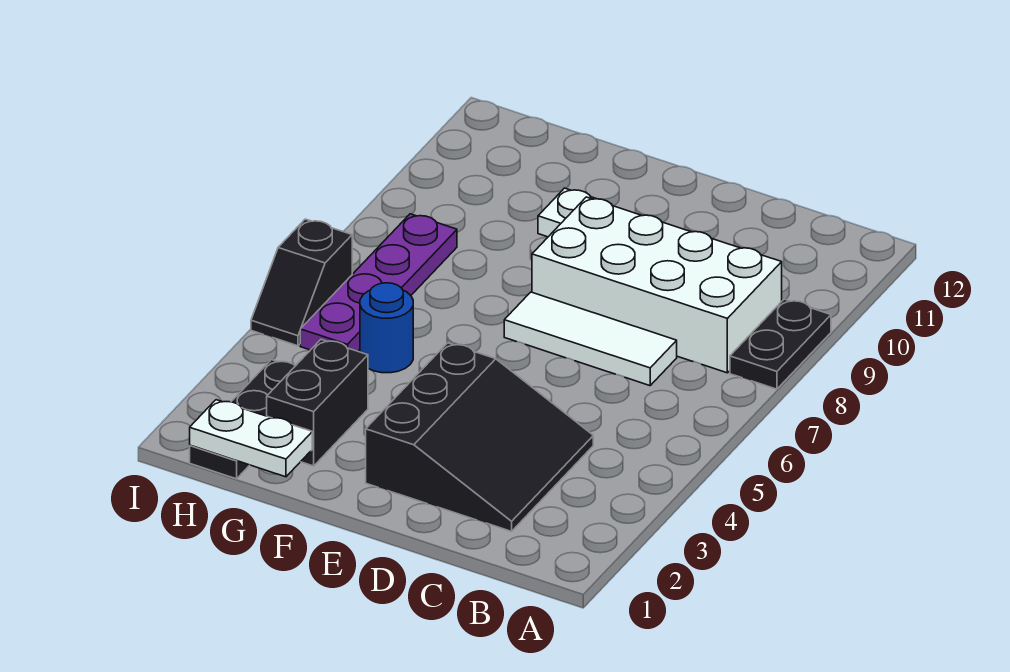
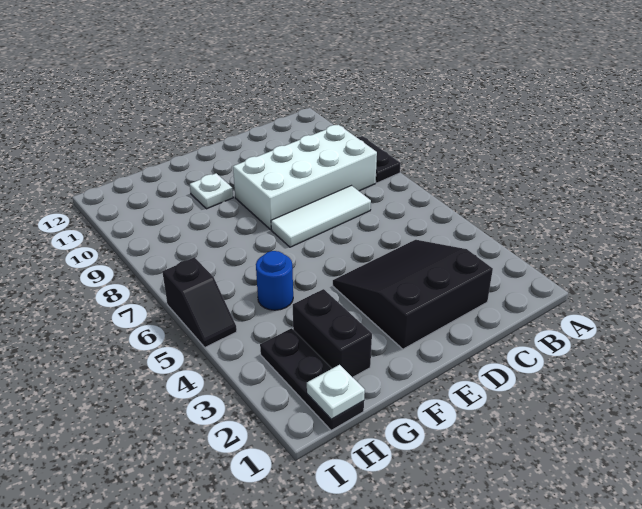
black slope C2:E4 level 1 top E -> black slope C2:E4 level 1 top 2
white plate G1:H1 level 2 -> white plate H1 level 2
purple plate H5:H8 level 1 -> none

